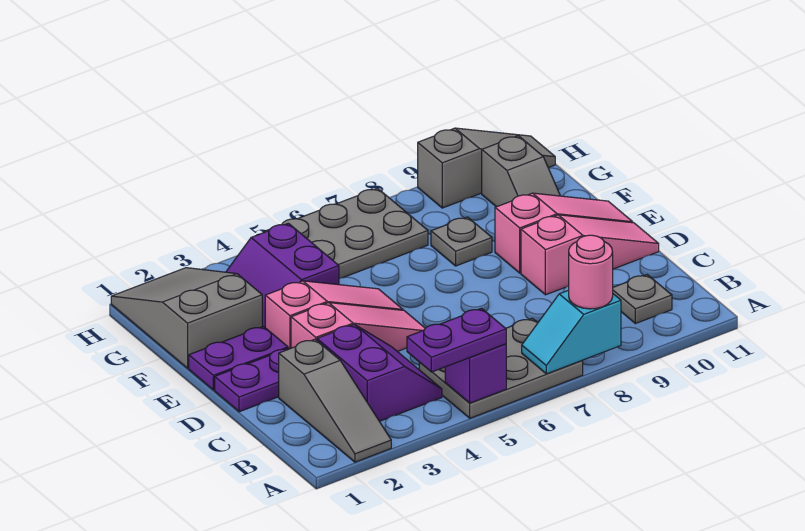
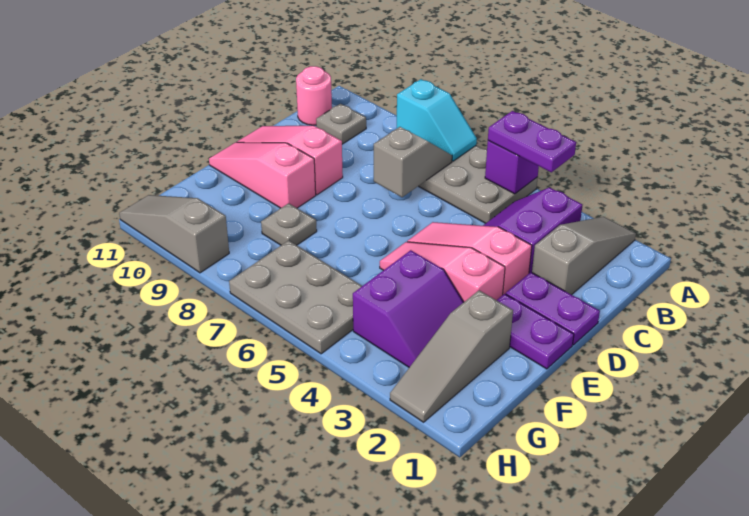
pink round brick A8 level 3 -> pink round brick B11 level 1
grey slope F1:H2 level 1 top F -> grey slope F2:H2 level 1 top F
grey slope F10:G10 level 1 top G -> grey slope B7:C7 level 2 top C

